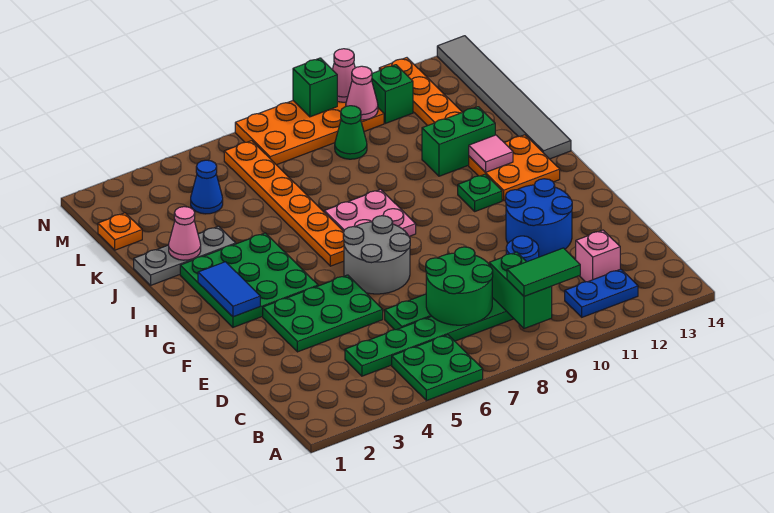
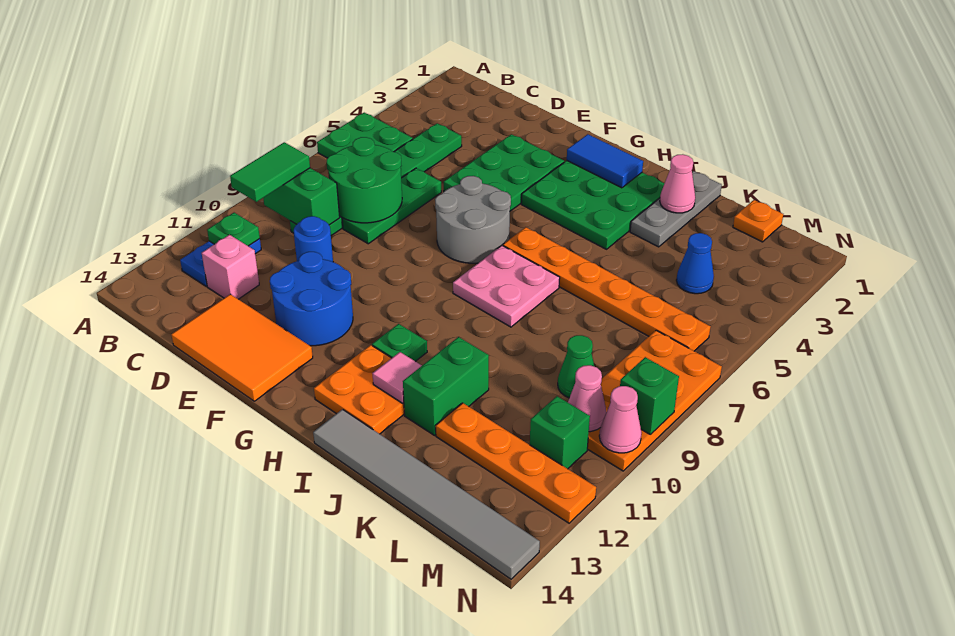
none -> green plate B11 level 2
none -> orange tile D13:F14 level 1

